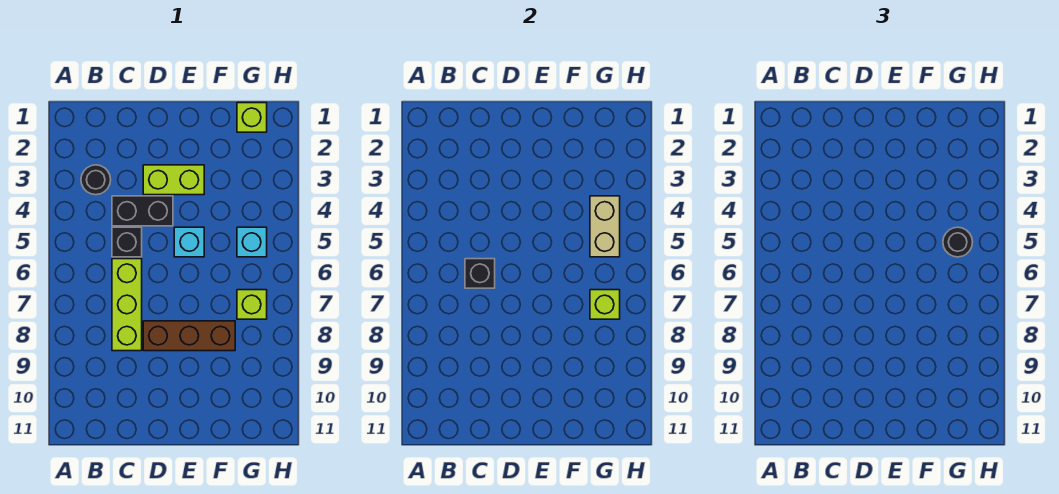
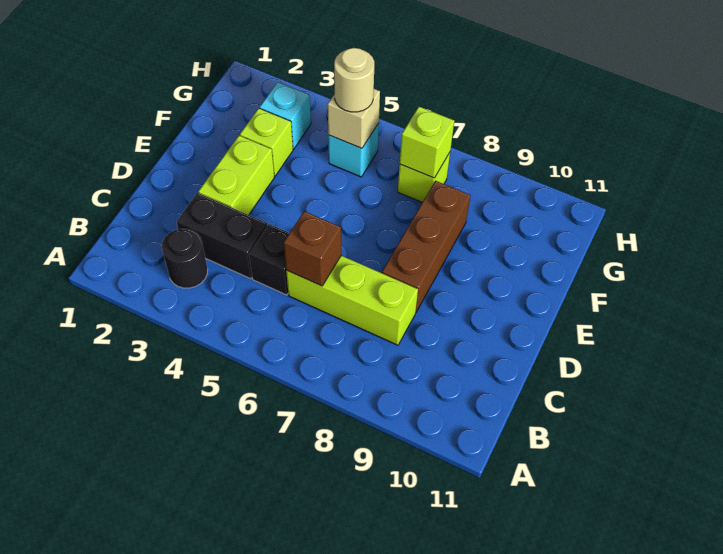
black brick C4:D4 level 1 -> black brick C3:C4 level 1
black brick C6 level 2 -> brown brick C6 level 2
cyan brick E5 level 1 -> cyan brick G3 level 1
lime brick G1 level 1 -> lime brick F3 level 1
tan brick G4:G5 level 2 -> tan brick G5 level 2
black round brick G5 level 3 -> tan round brick G5 level 3

